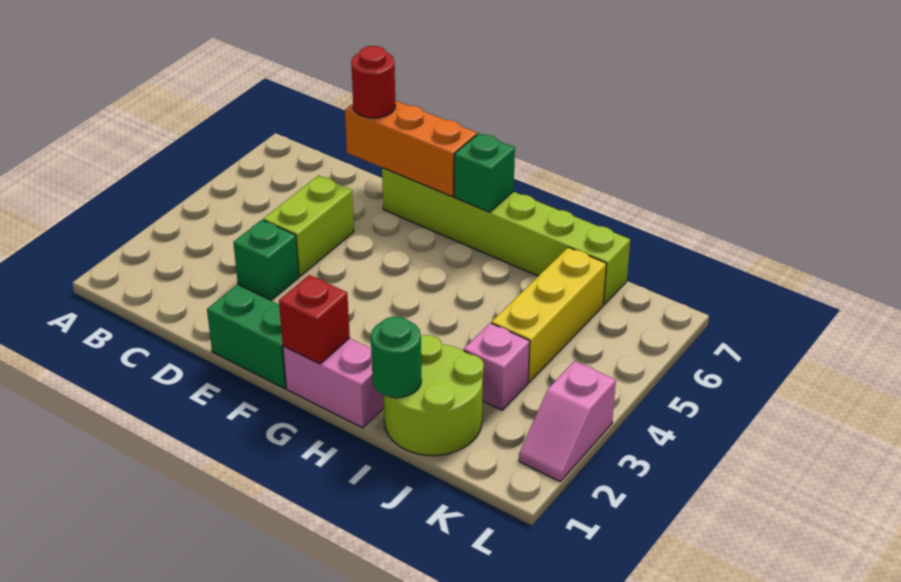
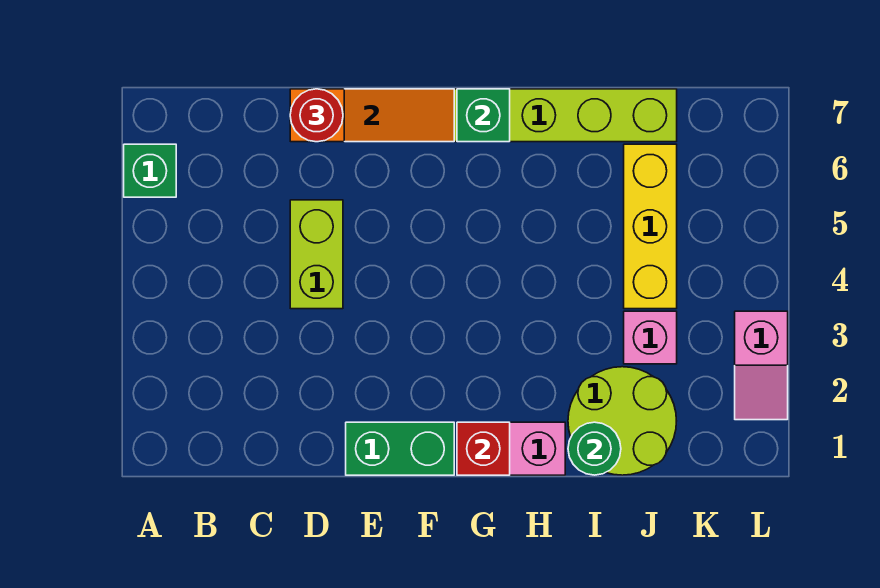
green brick D3 level 1 -> green brick A6 level 1
orange brick D7:F7 level 2 -> orange slope D7:F7 level 2 top D

